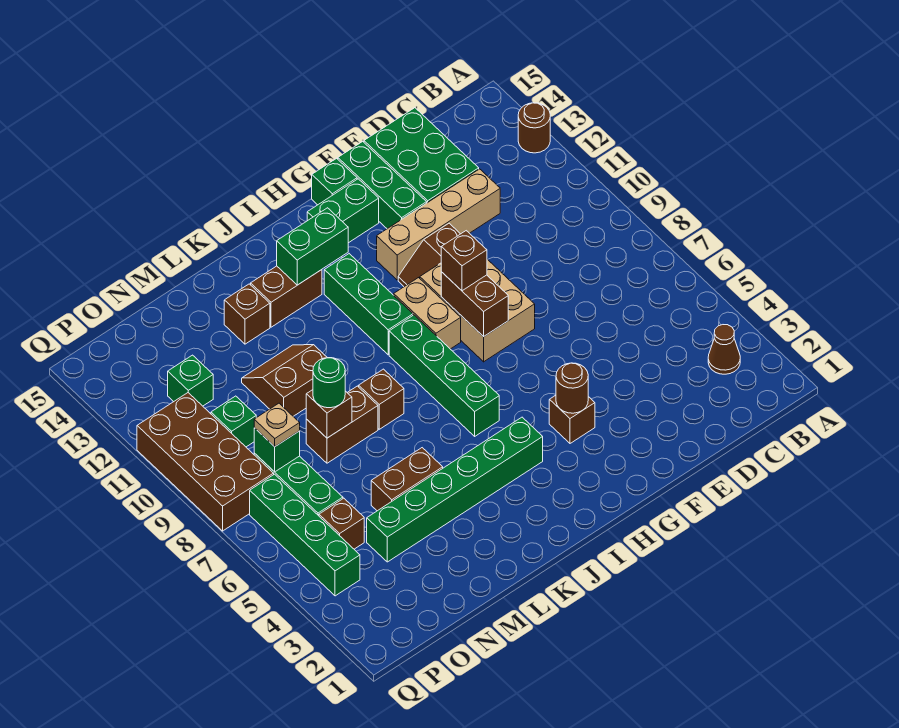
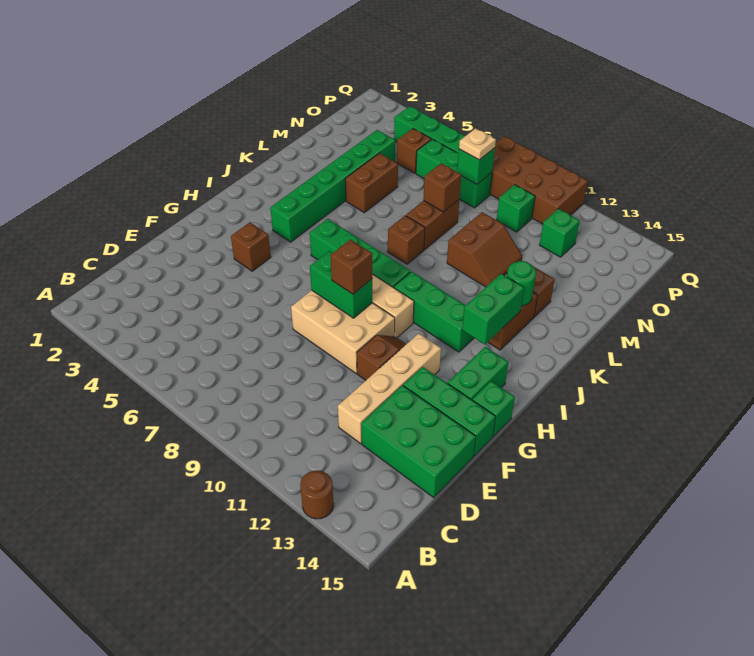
brown cone B3 level 1 -> none
brown round brick G4 level 2 -> none
brown brick G8:G9 level 2 -> green brick G8:G9 level 2
green round brick M8 level 3 -> green round brick K13 level 2

